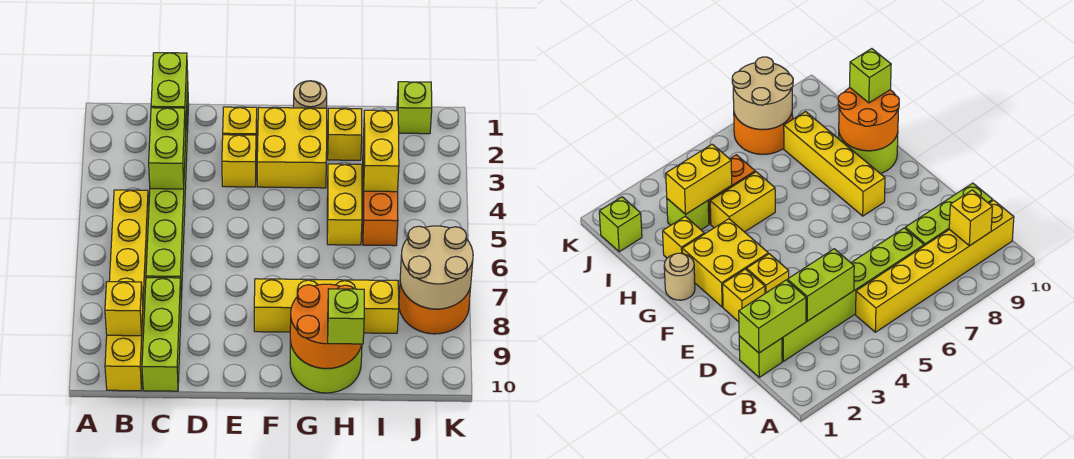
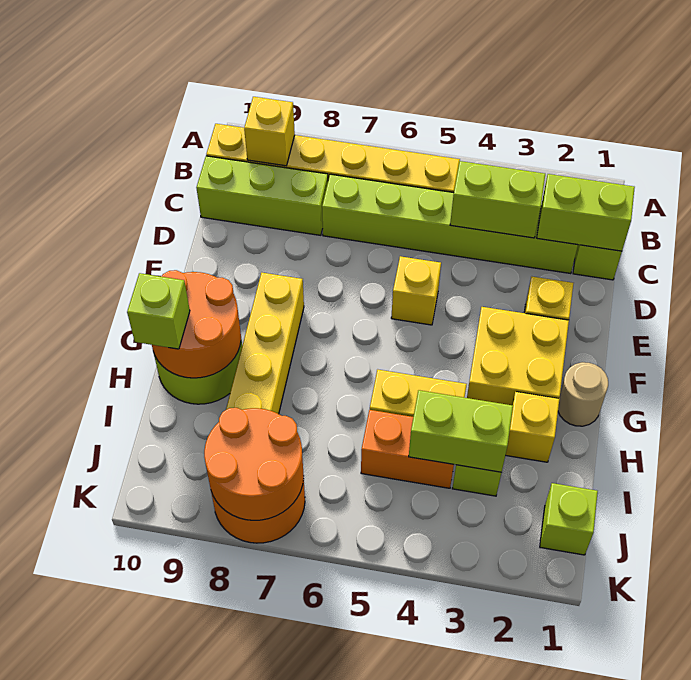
yellow brick E3 level 1 -> yellow brick E5 level 1
yellow brick I3:I4 level 2 -> lime brick I3:I4 level 2
tan round brick J7:K8 level 2 -> orange round brick J7:K8 level 2

